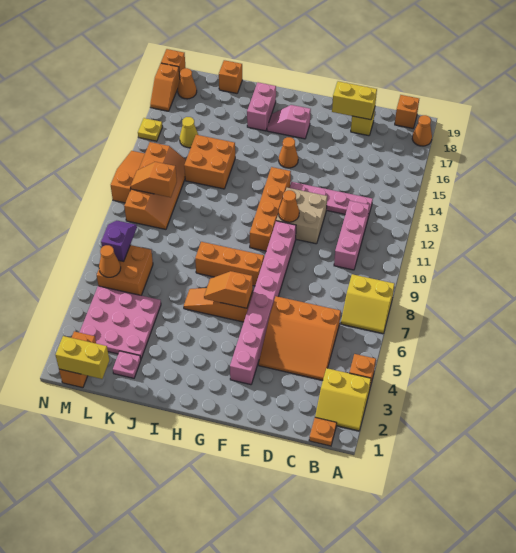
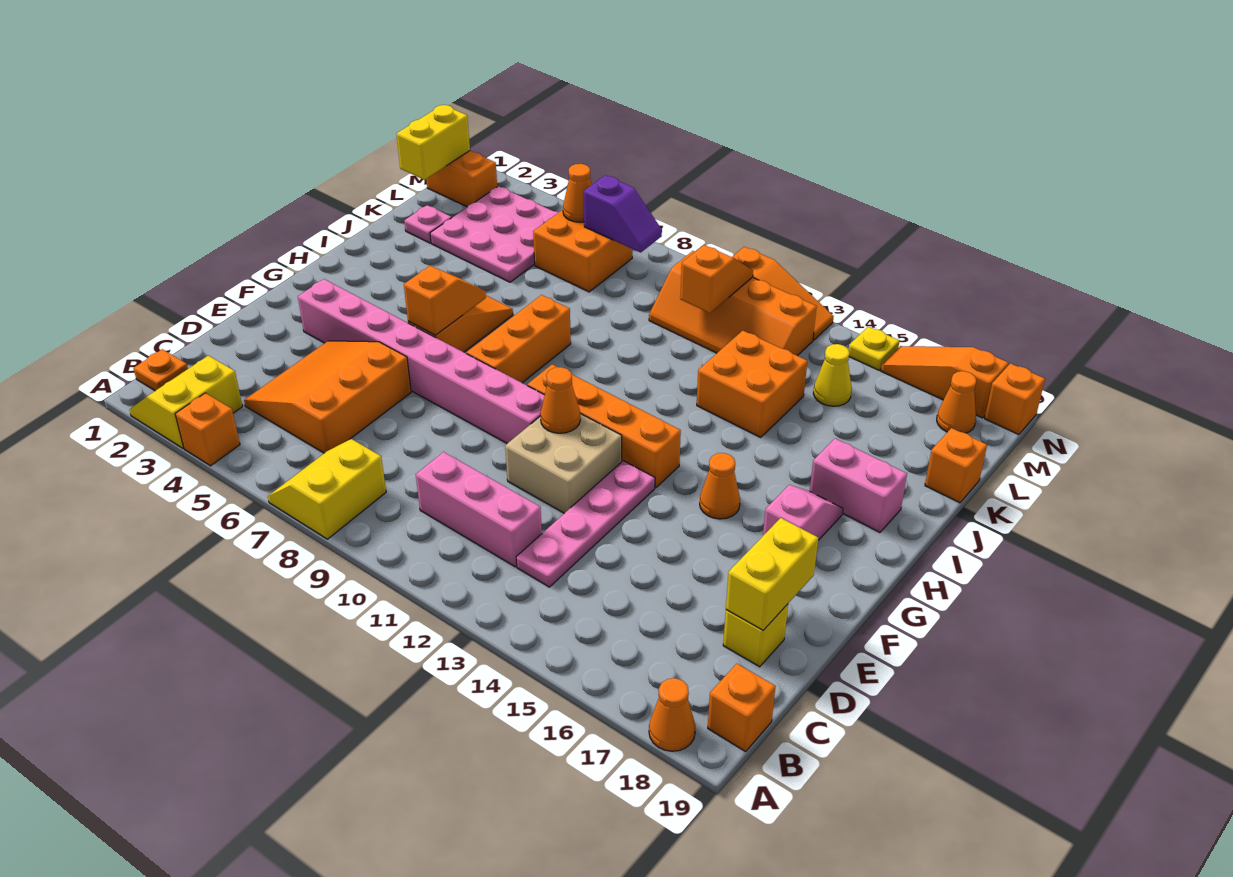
orange slope N17:N18 level 1 top 18 -> orange slope N16:N18 level 1 top 18

